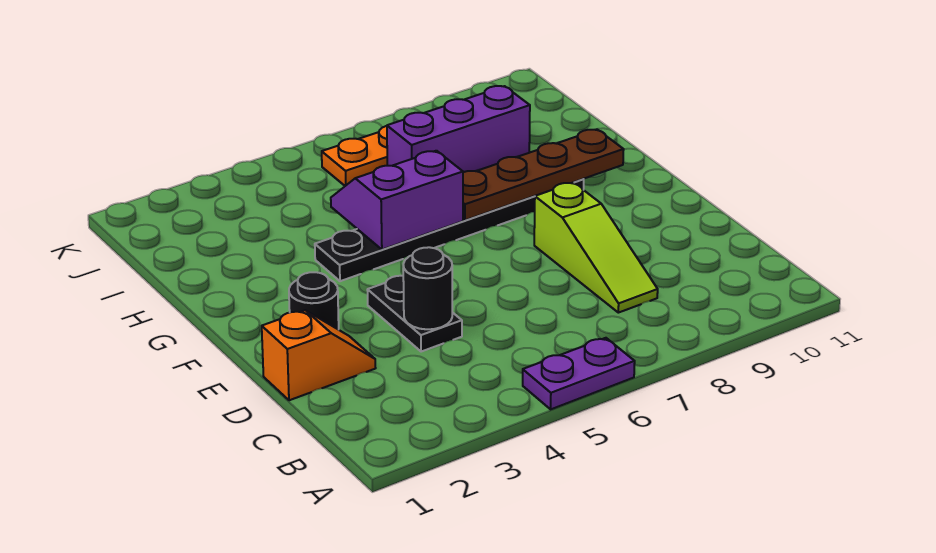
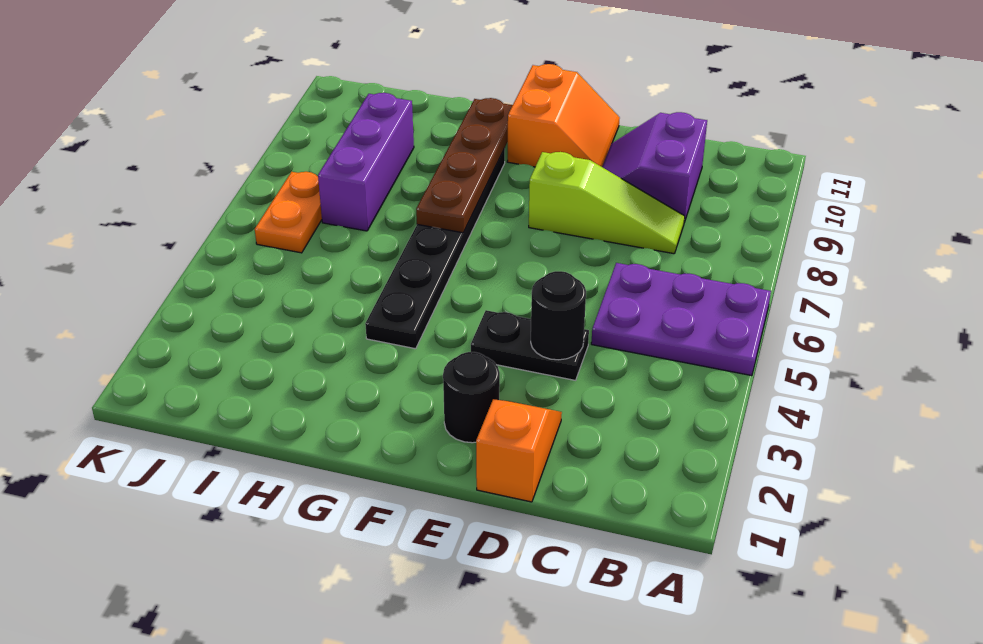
purple plate A5:A6 level 1 -> purple plate A5:C6 level 1
none -> orange slope E10:F11 level 1 top F
purple slope G5:H6 level 2 top G -> purple slope C9:D10 level 1 top C

